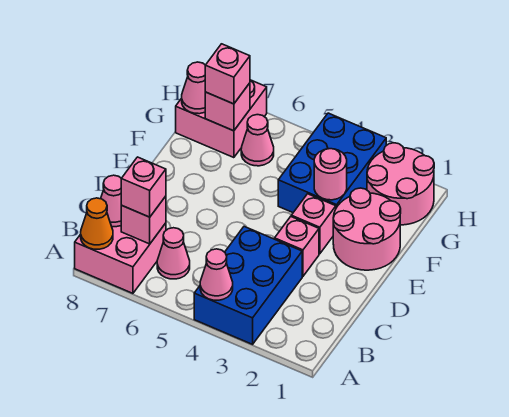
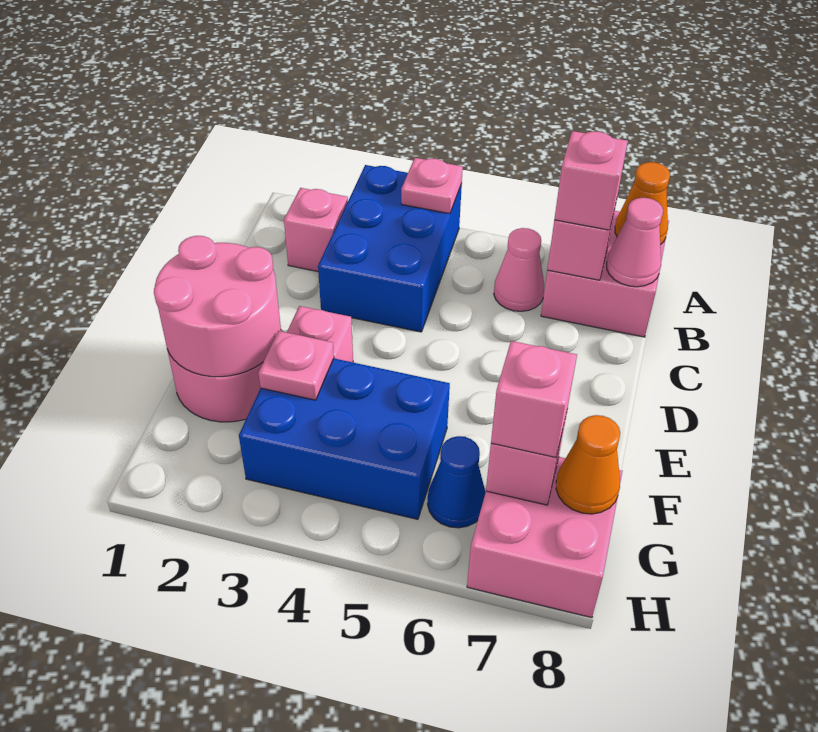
pink cone A4 level 2 -> pink plate A4 level 2
pink brick D3 level 1 -> pink brick B2 level 1
blue brick F3:H4 level 1 -> blue brick F3:G5 level 1
pink round brick F3 level 2 -> pink plate F3 level 2
pink round brick G1:H2 level 1 -> pink round brick E1:F2 level 2
pink cone G6 level 1 -> blue cone G6 level 1
pink cone G8 level 2 -> orange cone G8 level 2

